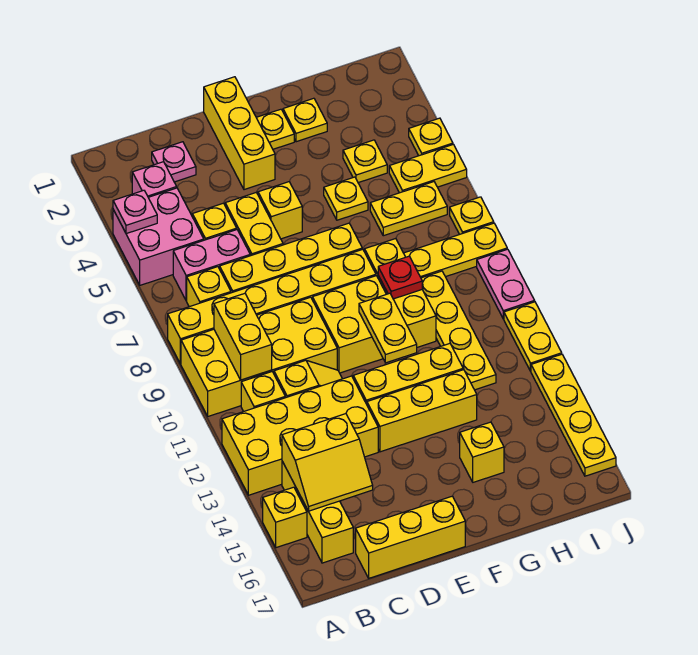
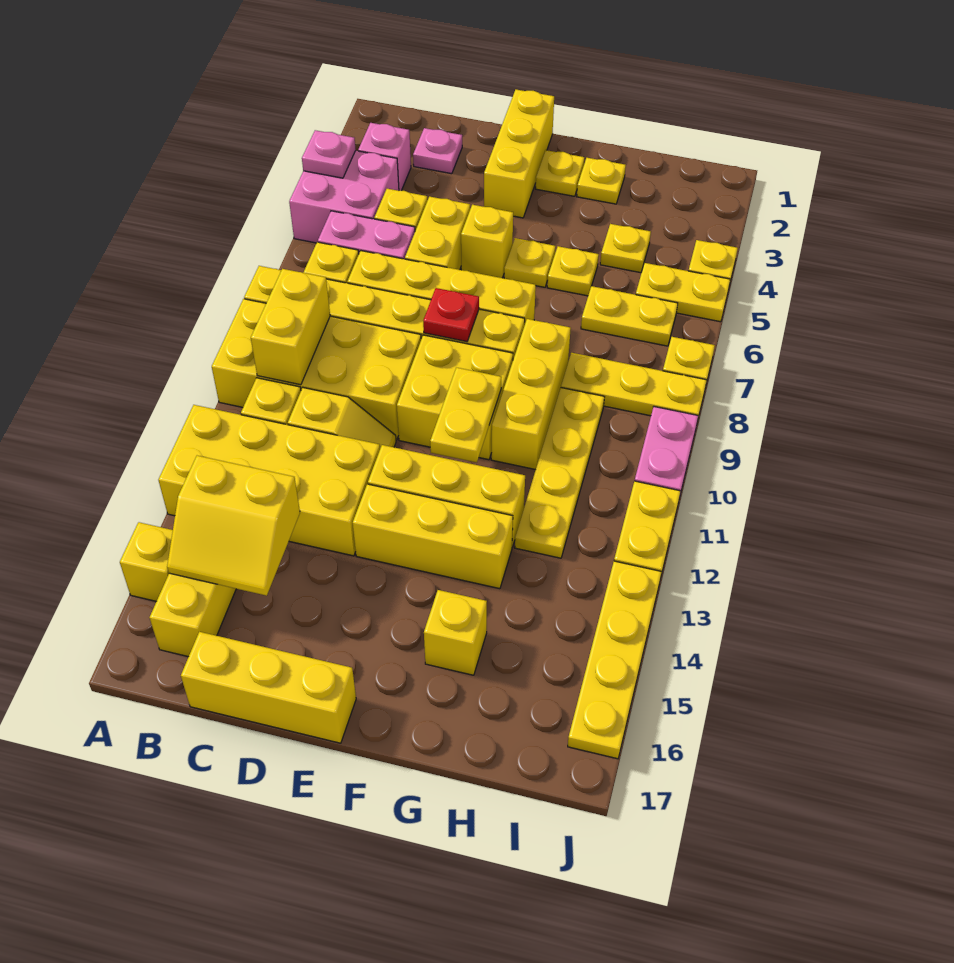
none -> yellow plate F5 level 1
red plate G9 level 2 -> red plate E8 level 2

